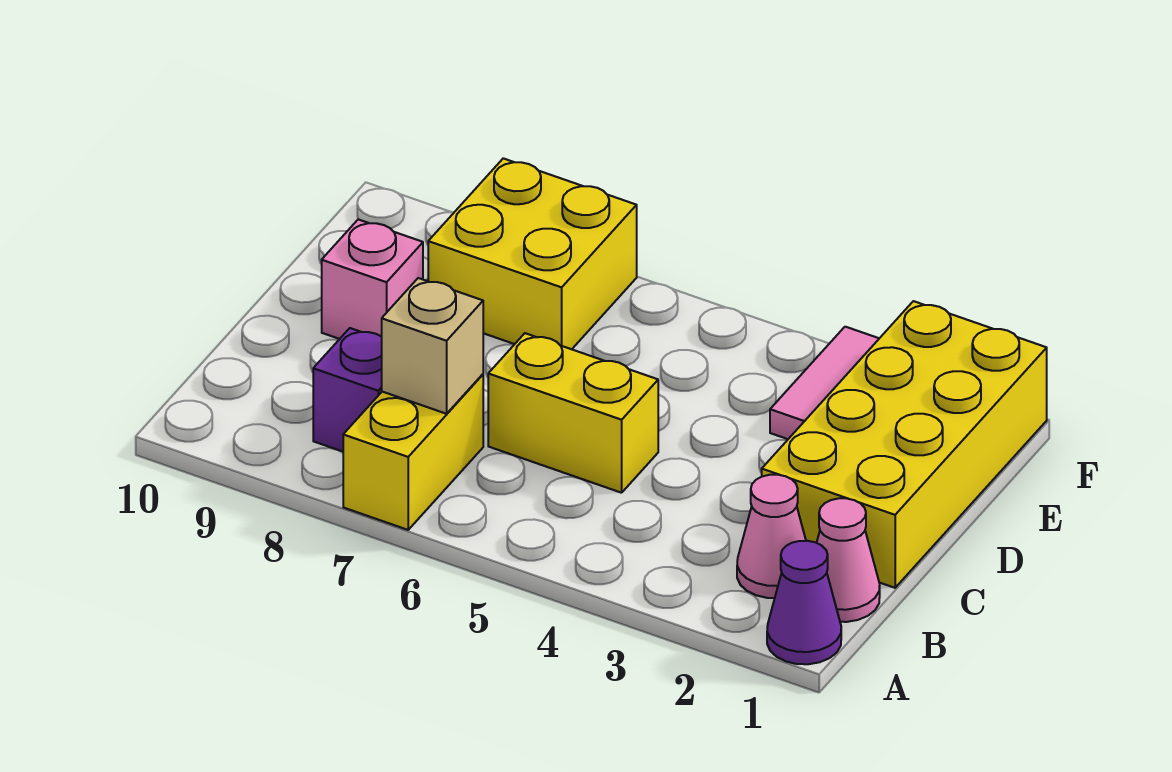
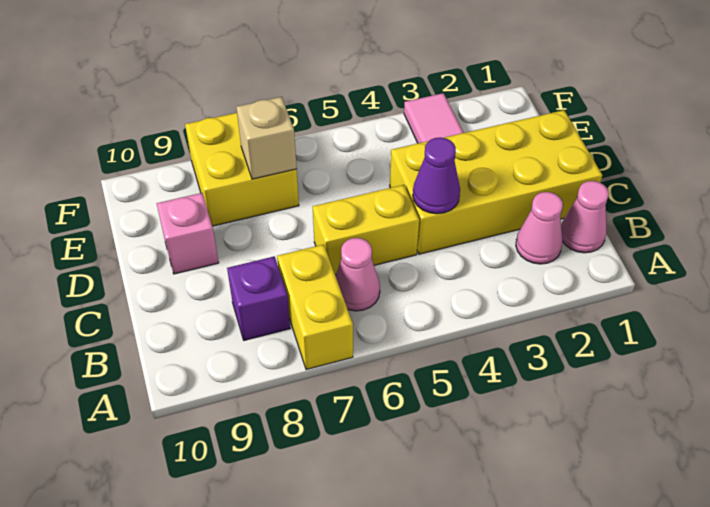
purple cone A1 level 1 -> purple cone C4 level 2
none -> pink cone B6 level 1
tan brick B7 level 2 -> tan brick E7 level 2
yellow brick C1:F2 level 1 -> yellow brick C1:D4 level 1

